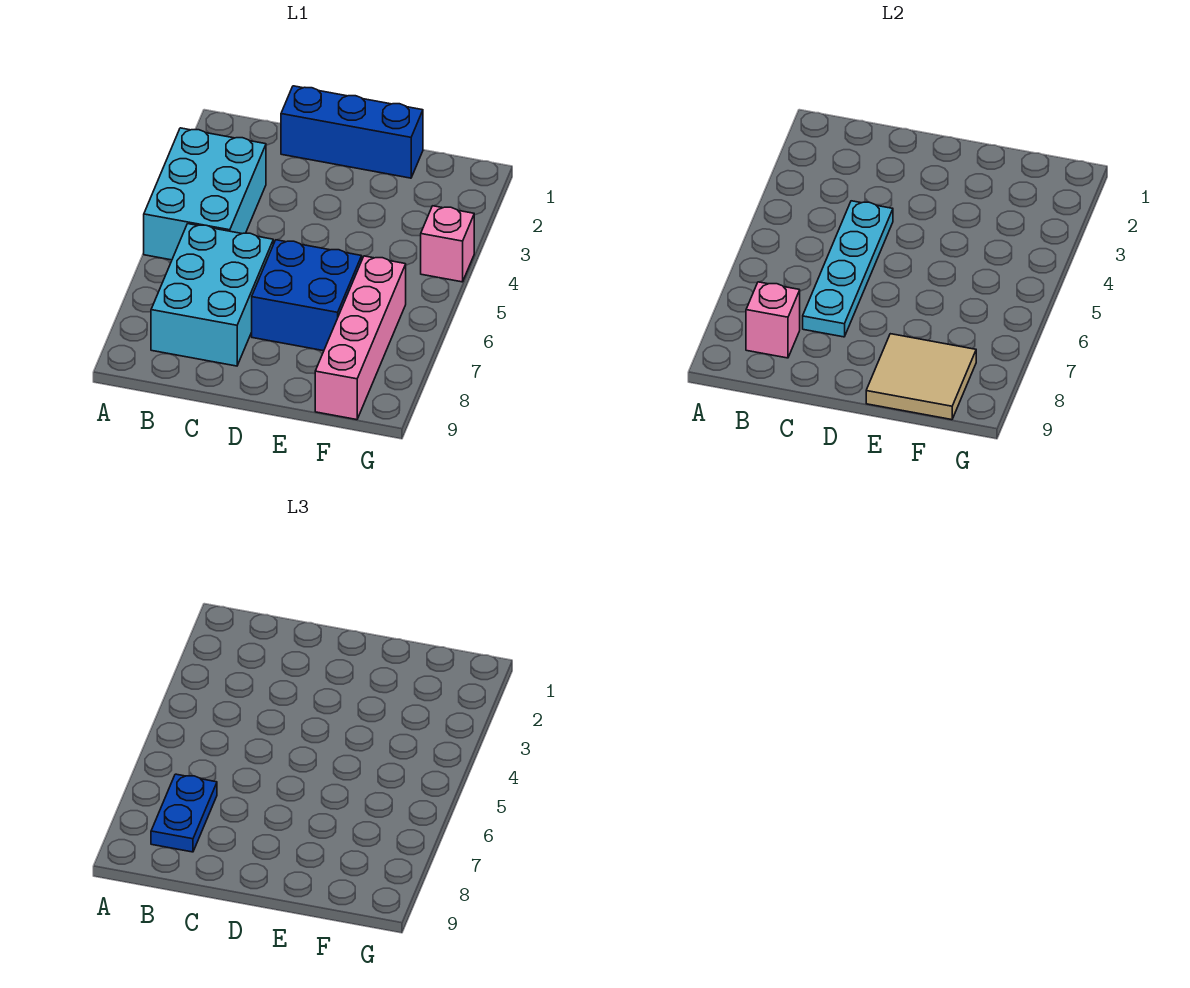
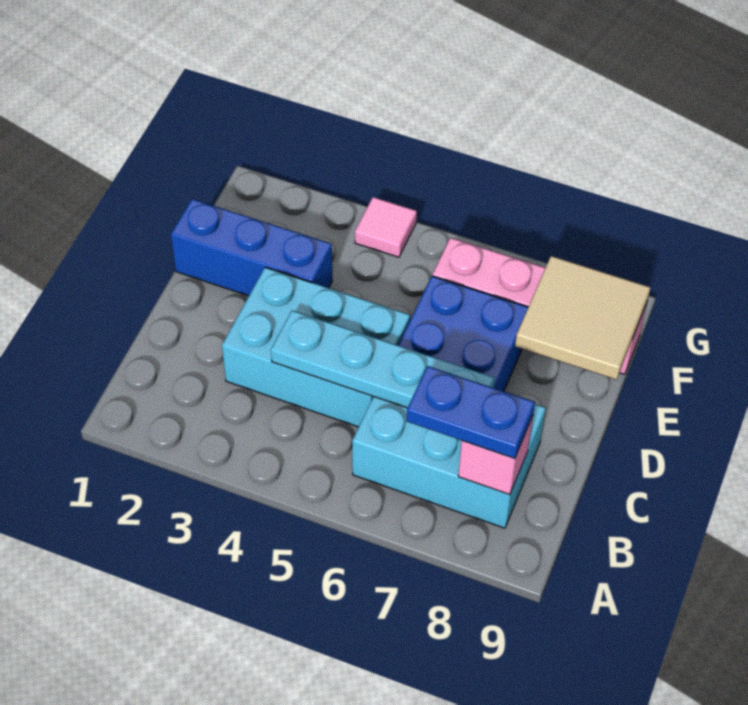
cyan brick A3:B5 level 1 -> cyan brick C3:D5 level 1
blue brick C1:E1 level 1 -> blue brick E1:E3 level 1
pink brick G4 level 1 -> pink tile G4 level 1

